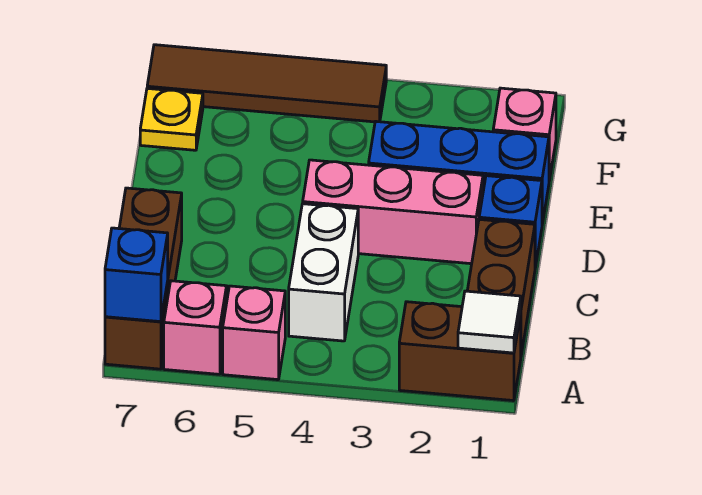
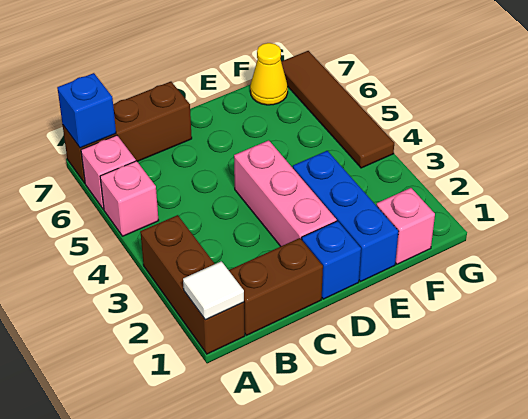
brown brick A1:A2 level 1 -> brown brick A1:A3 level 1
white brick B4:C4 level 1 -> none
yellow plate F7 level 1 -> yellow cone F7 level 1

